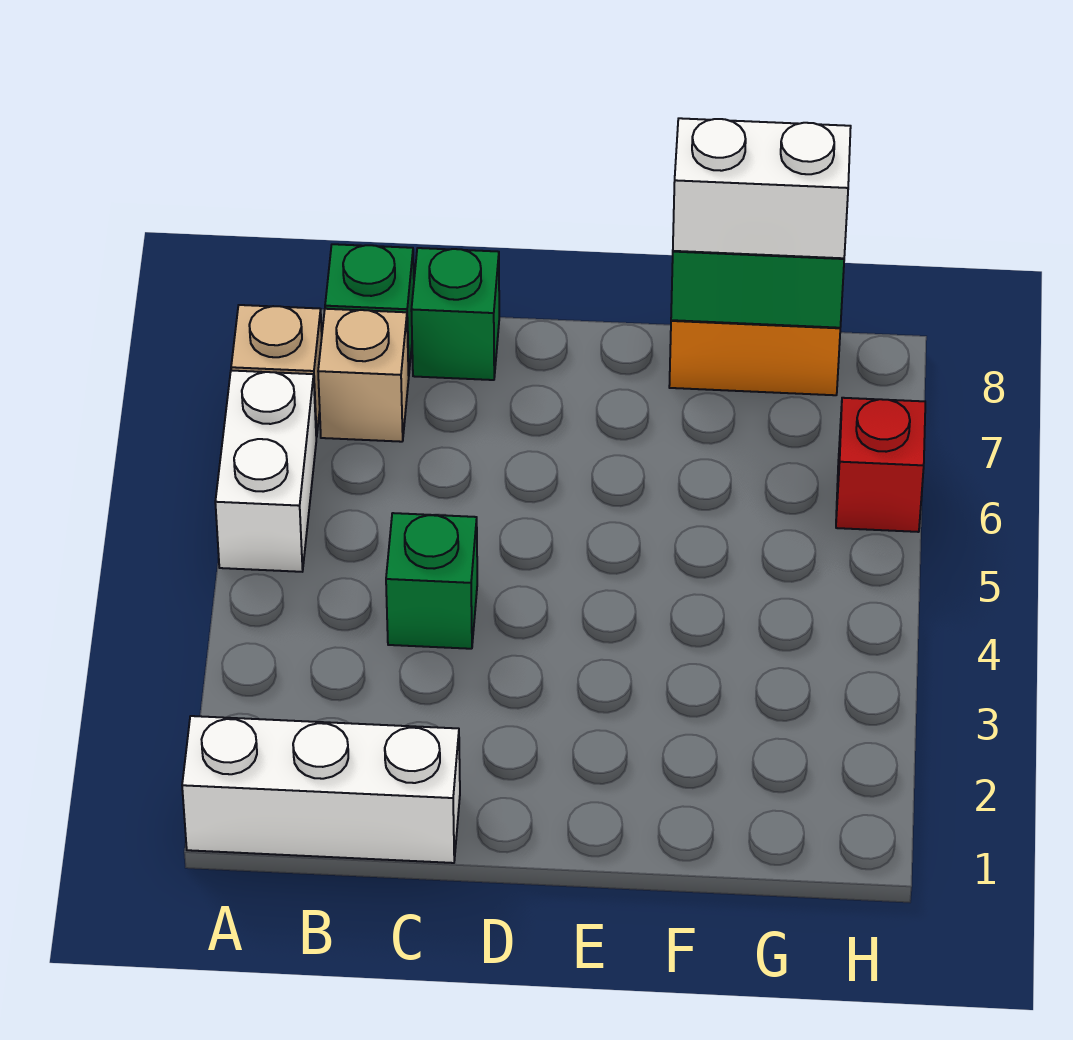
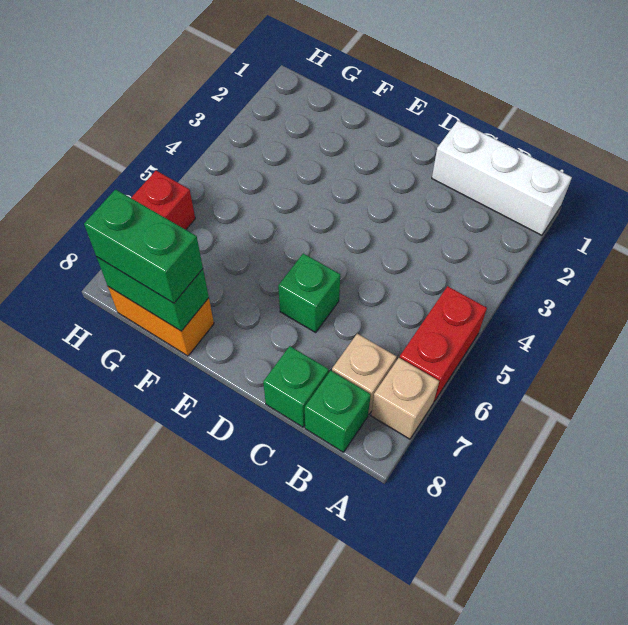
white brick A5:A6 level 1 -> red brick A5:A6 level 1
green brick C4 level 1 -> green brick D6 level 1
white brick F8:G8 level 3 -> green brick F8:G8 level 3

